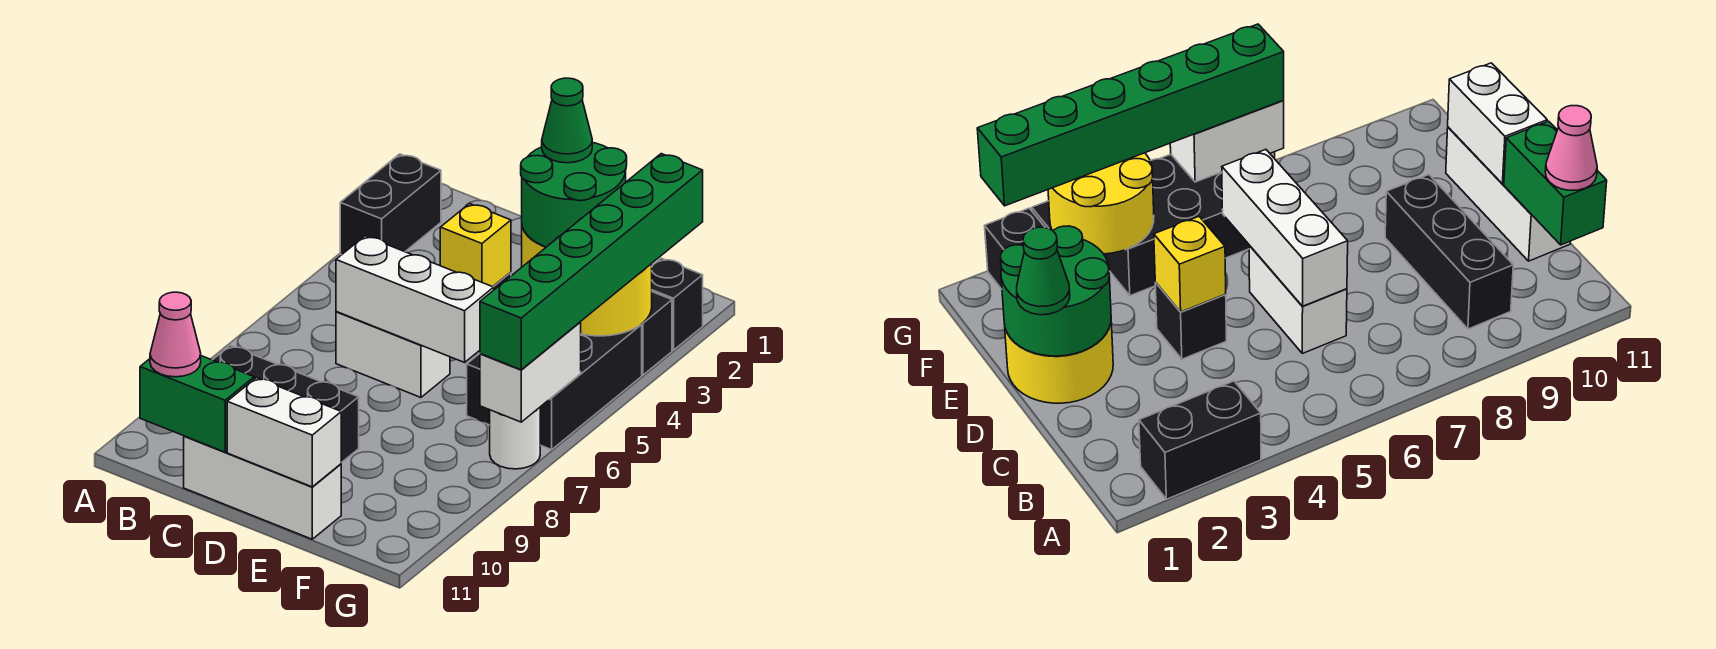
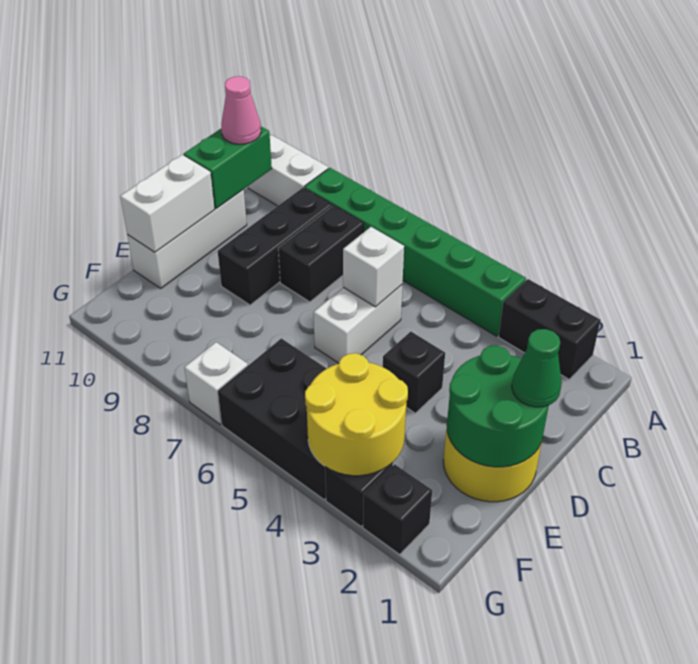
none -> black brick B8:C8 level 1
white brick C6:E6 level 2 -> white brick C6 level 2
yellow brick D4 level 2 -> none
green brick G2:G7 level 3 -> green brick A4:A9 level 1
white brick G6:G7 level 2 -> white brick A10:A11 level 1
white round brick G7 level 1 -> white brick G7 level 1

